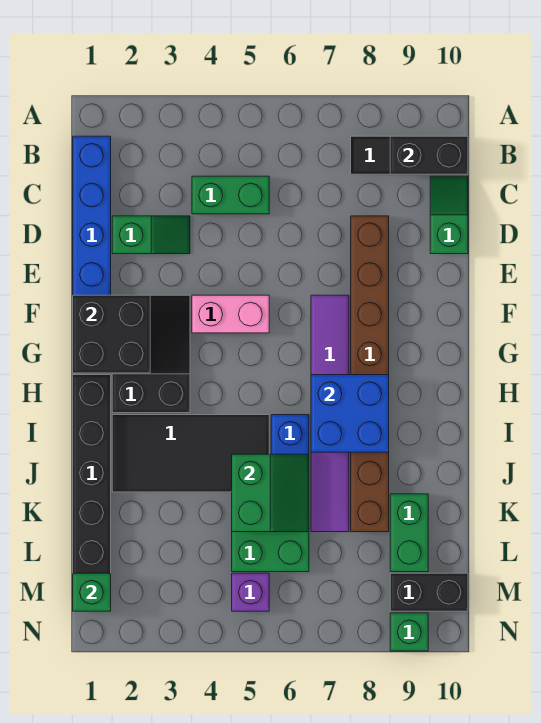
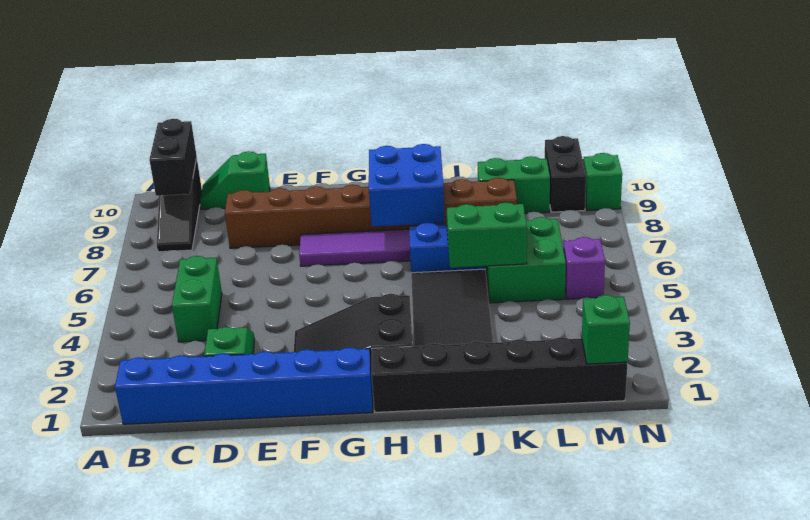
black brick F1:G2 level 2 -> none
pink brick F4:F5 level 1 -> none

